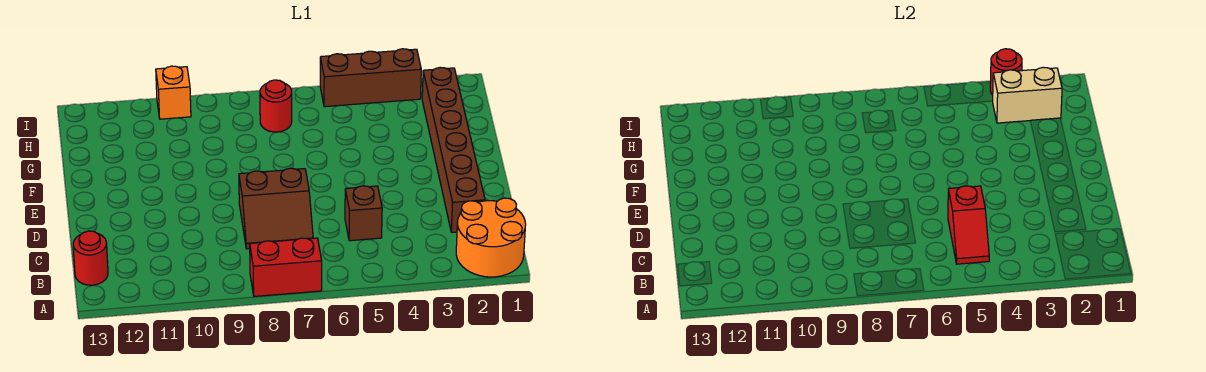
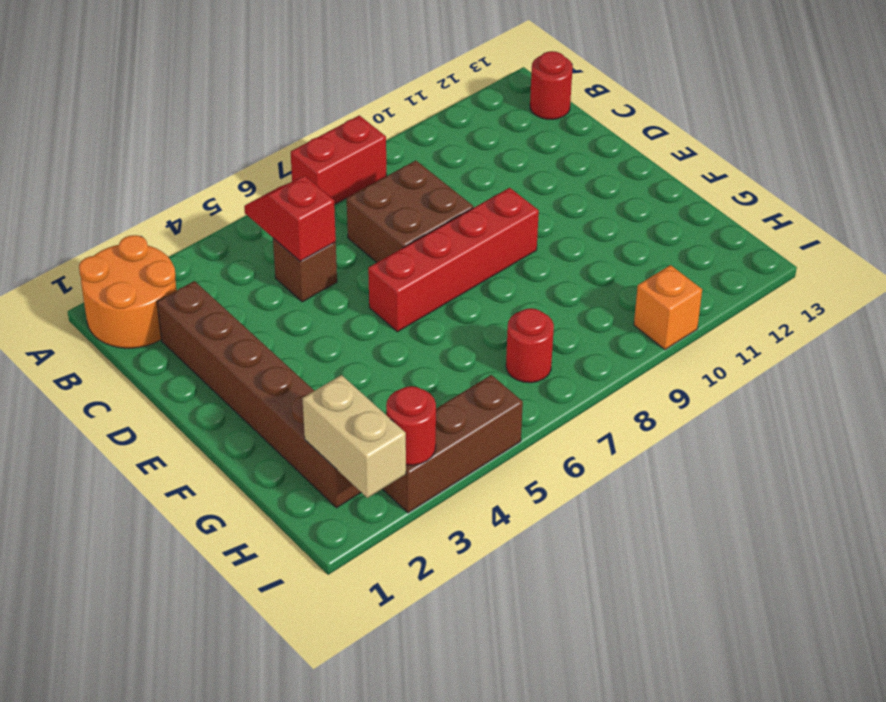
brown slope C7:D8 level 1 top D -> brown brick C7:D8 level 1
none -> red brick E6:E9 level 1
tan brick H2:H3 level 2 -> tan brick H2:I2 level 2

